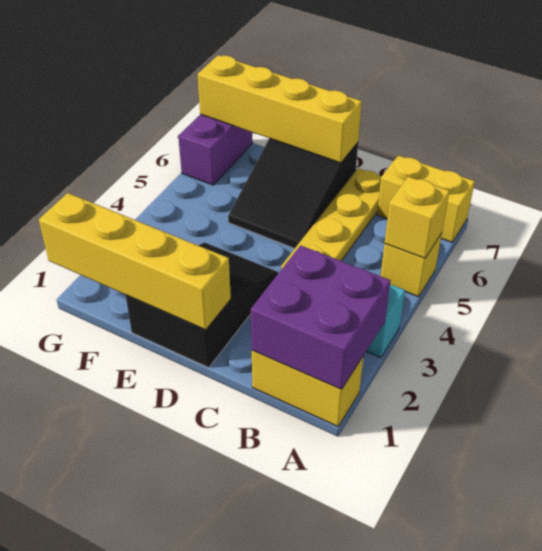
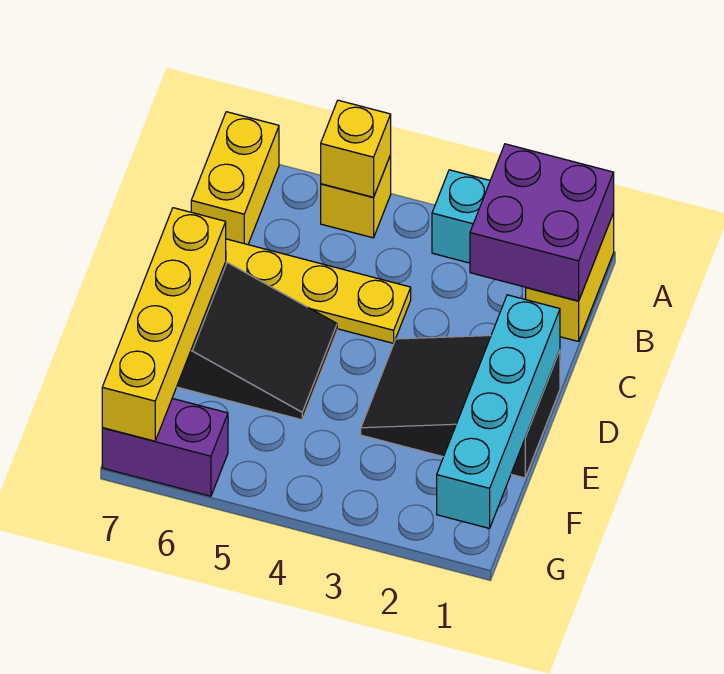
yellow brick D1:G1 level 2 -> cyan brick D1:G1 level 2

